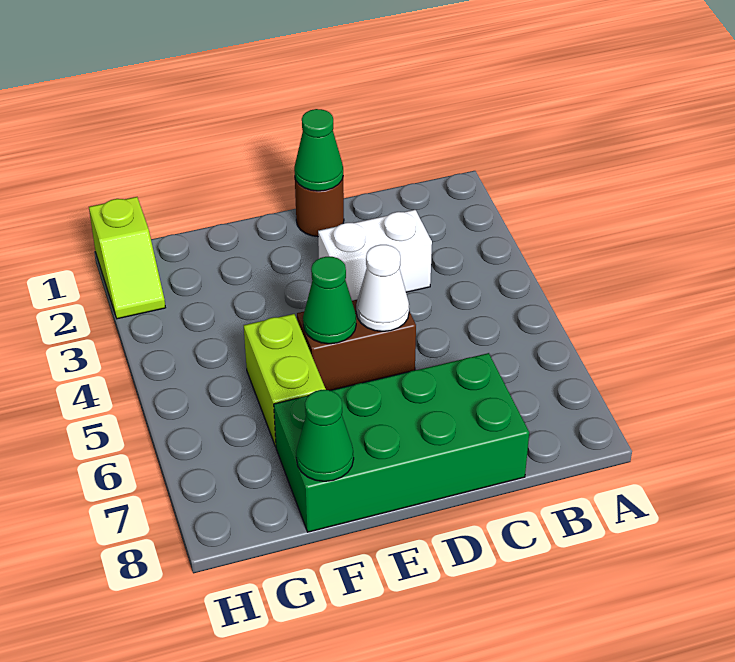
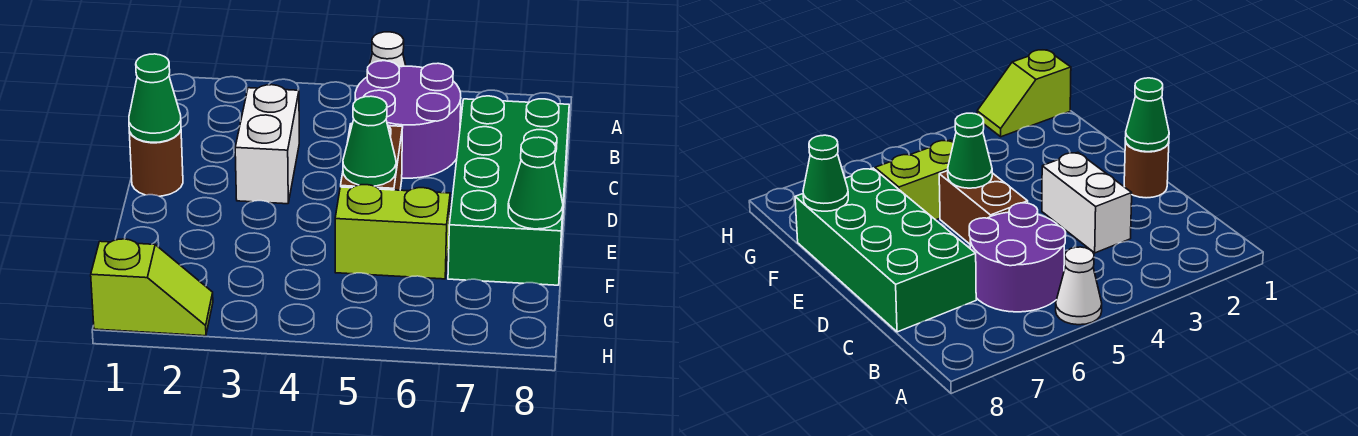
none -> purple round brick B5:C6 level 1
white cone D5 level 2 -> white cone A5 level 1

